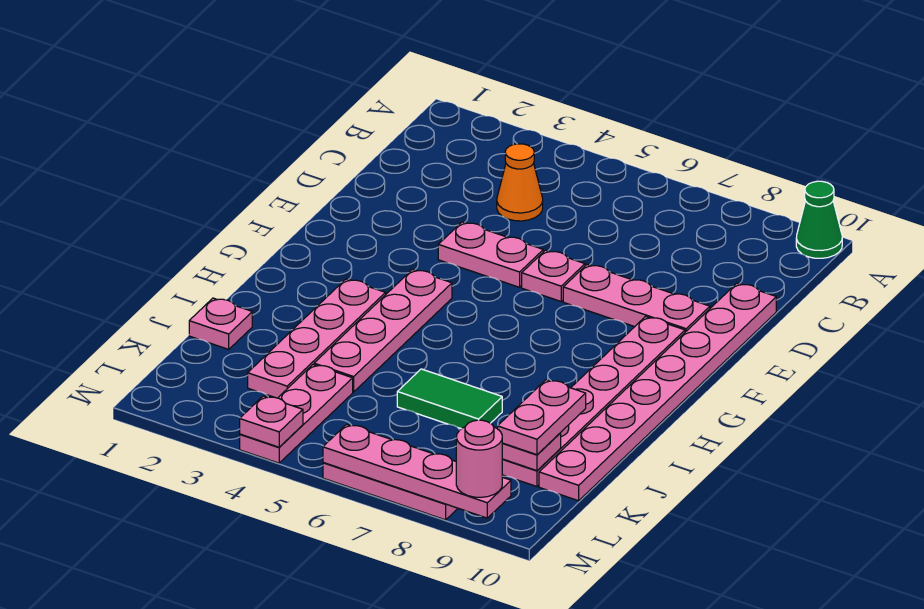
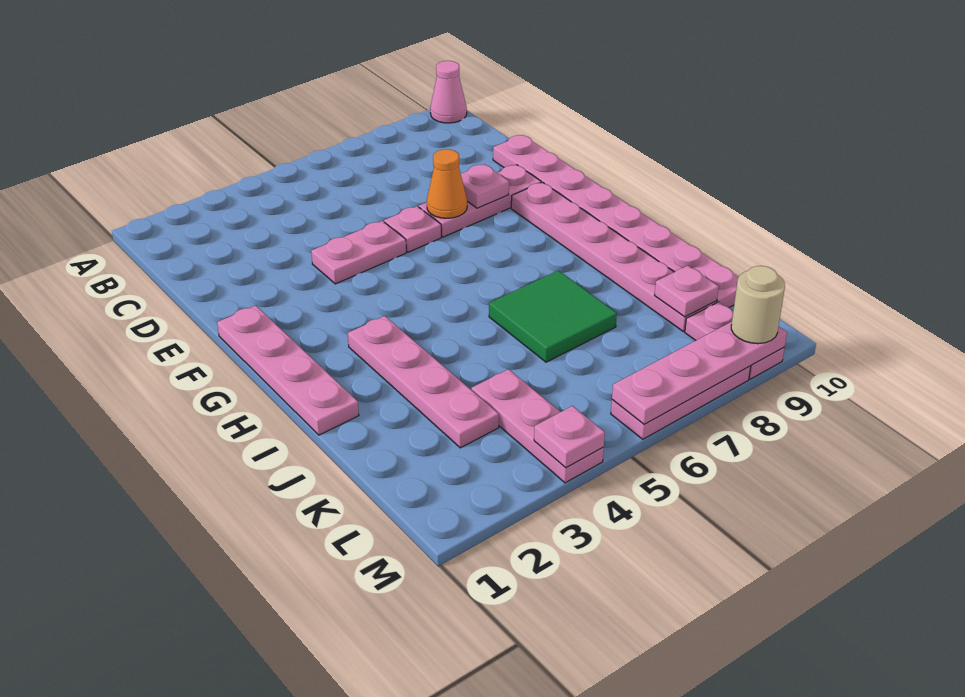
green cone A10 level 1 -> pink cone A10 level 1
orange cone C4 level 1 -> orange cone E7 level 2
pink plate G4:J4 level 1 -> pink plate F1:I1 level 1
pink plate J1 level 1 -> pink plate E8 level 2
green tile J6:J7 level 1 -> green tile I6:J7 level 1
pink plate J9:K9 level 3 -> pink plate L9:M9 level 1
pink round brick M9 level 3 -> tan round brick M9 level 3

